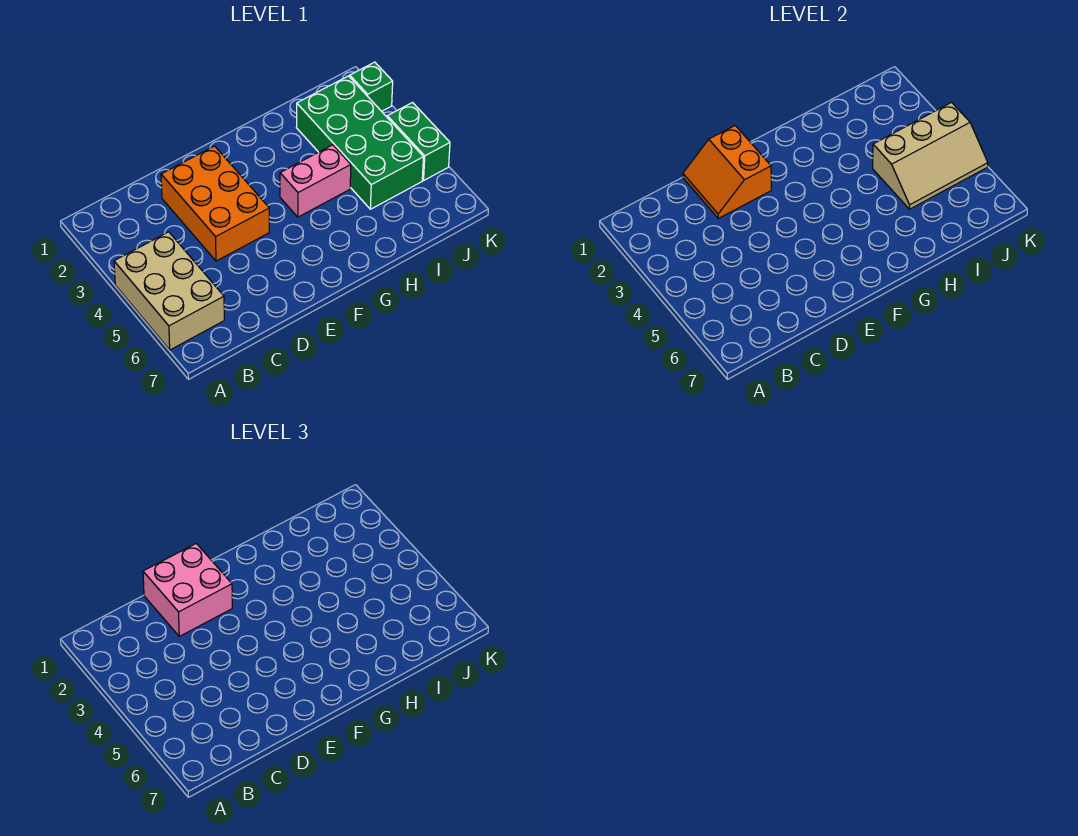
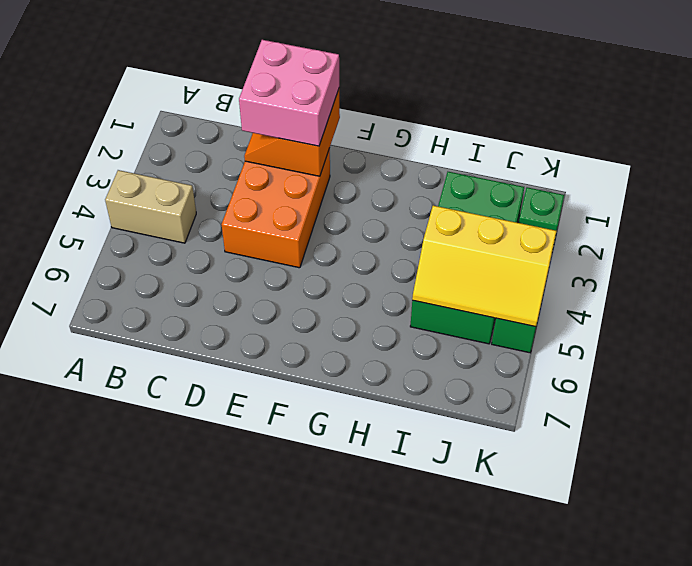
tan brick A4:B6 level 1 -> tan brick A4:B4 level 1
pink brick G4:H4 level 1 -> none
tan slope I4:K5 level 2 top 4 -> yellow slope I4:K5 level 2 top 4

